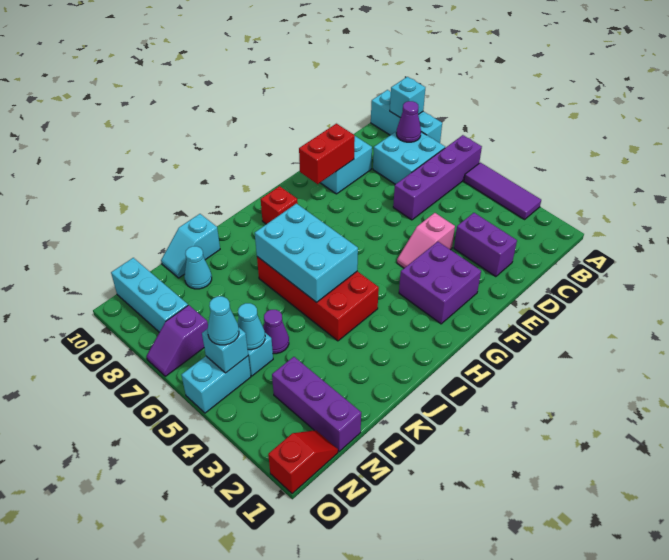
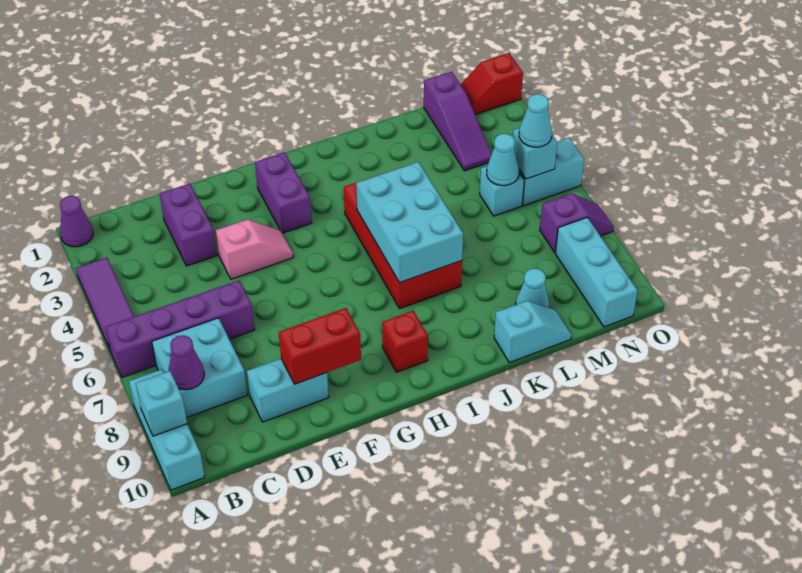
purple brick F2:G3 level 1 -> purple brick G2:G3 level 1
purple cone L5 level 1 -> purple cone A1 level 1
purple brick M1:M3 level 1 -> purple slope M1:M3 level 1 top 1

